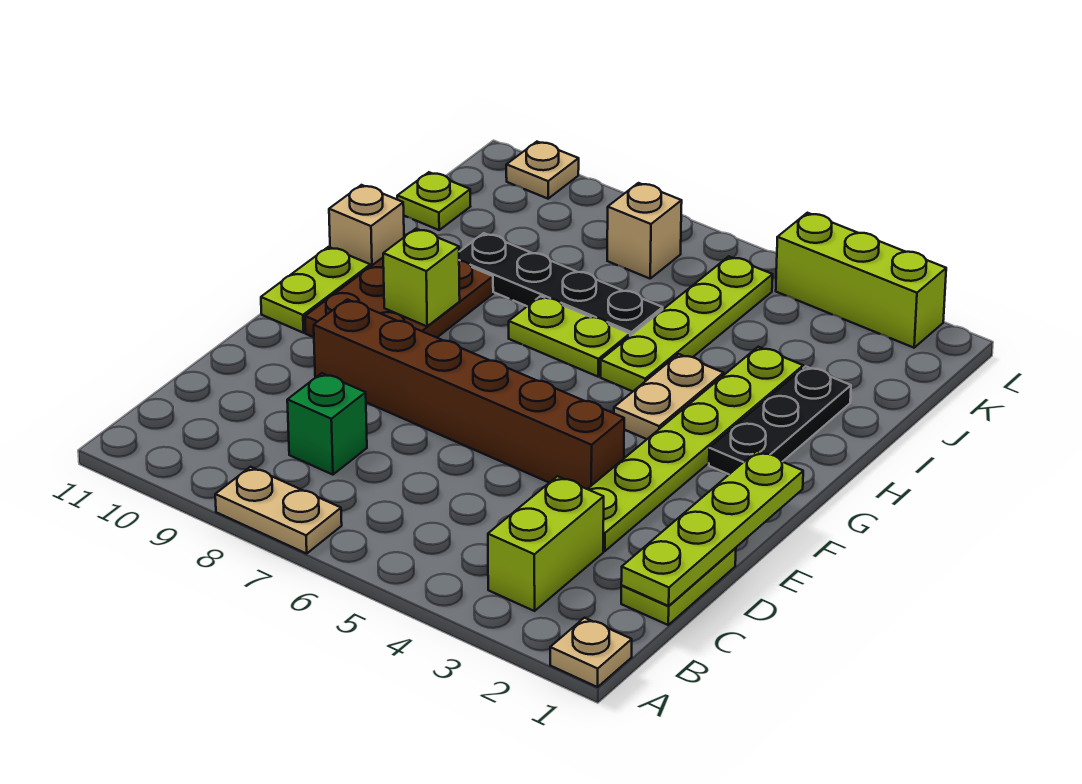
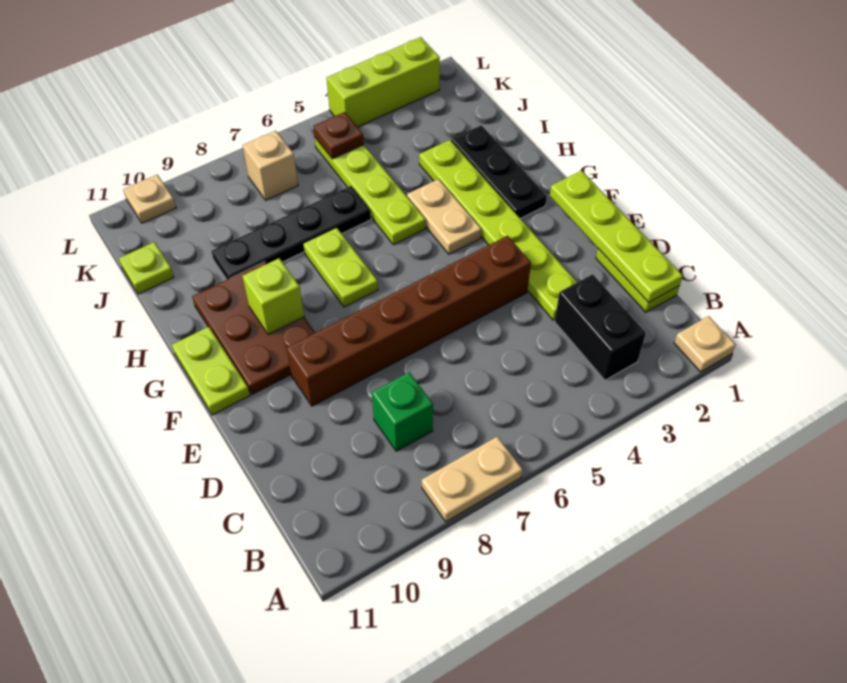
lime brick B3:C3 level 1 -> black brick B3:C3 level 1
lime plate H6:H7 level 1 -> lime plate G7:H7 level 1
tan brick H11 level 1 -> none
none -> brown plate K5 level 2

